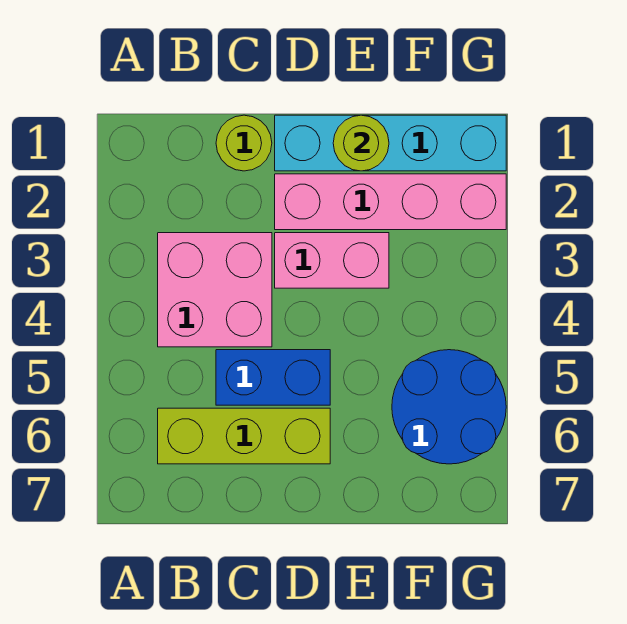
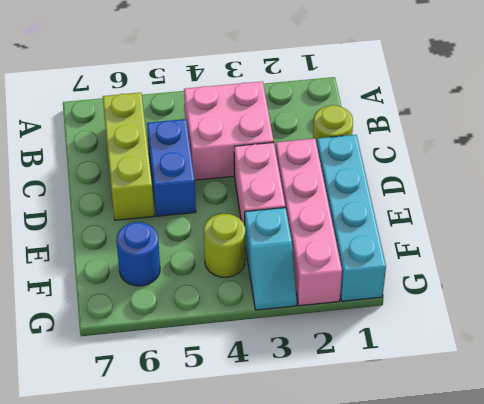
lime round brick E1 level 2 -> lime round brick F4 level 1
none -> cyan slope F3:G3 level 1 top F
blue round brick F5:G6 level 1 -> blue round brick F6 level 1

